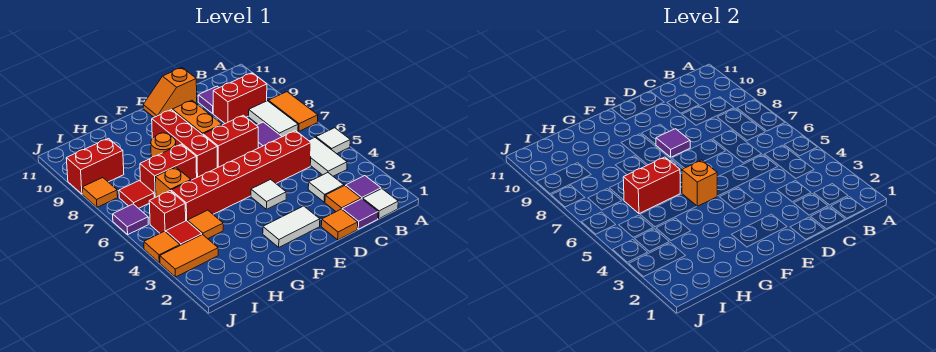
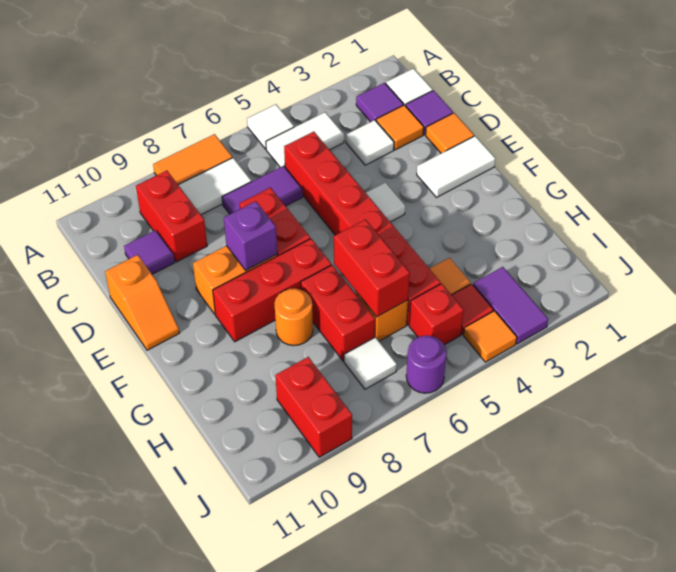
white tile E2:F2 level 1 -> white tile E1:E2 level 1
purple tile E8 level 2 -> purple brick E8 level 2
orange brick F5 level 2 -> none
orange tile I3:J3 level 1 -> purple tile I3:J3 level 1
red tile I7 level 1 -> white tile I7 level 1
purple tile J6 level 1 -> purple round brick J6 level 1
orange tile J8 level 1 -> none

